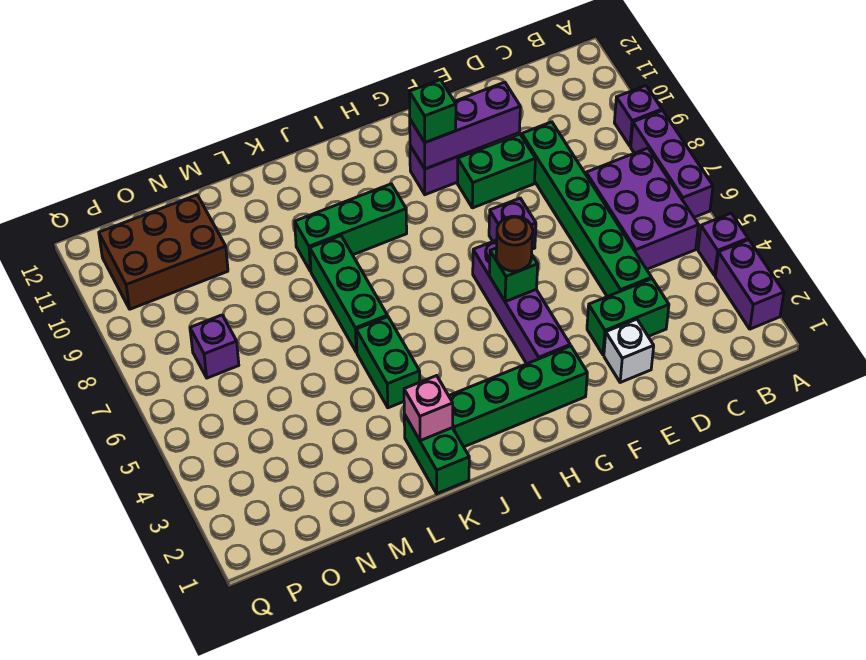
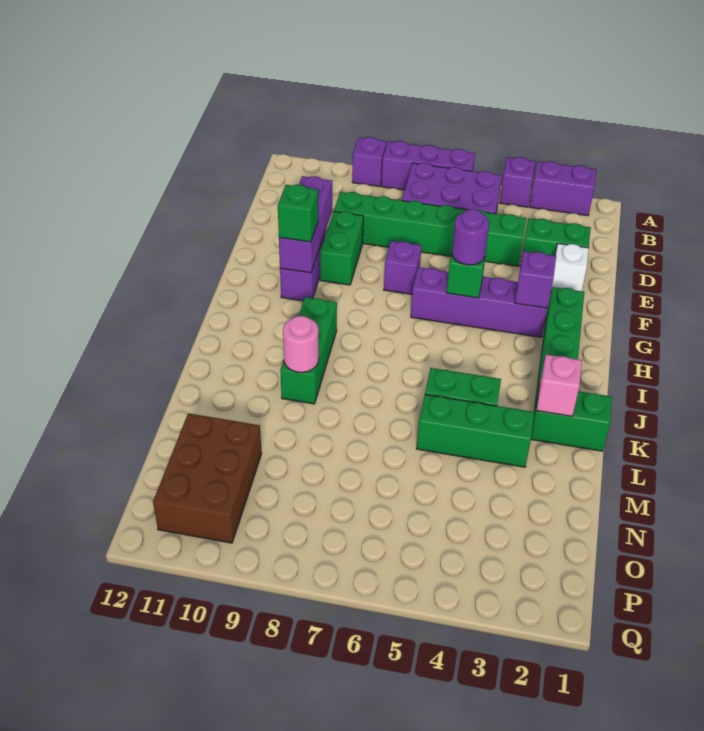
green brick D3:E3 level 1 -> green brick D2:D3 level 1
brown round brick G5 level 3 -> purple round brick G5 level 3
green brick K6:K8 level 1 -> green brick L3:L5 level 1
none -> pink round brick K9 level 2
purple brick O7 level 1 -> purple brick G3 level 2

